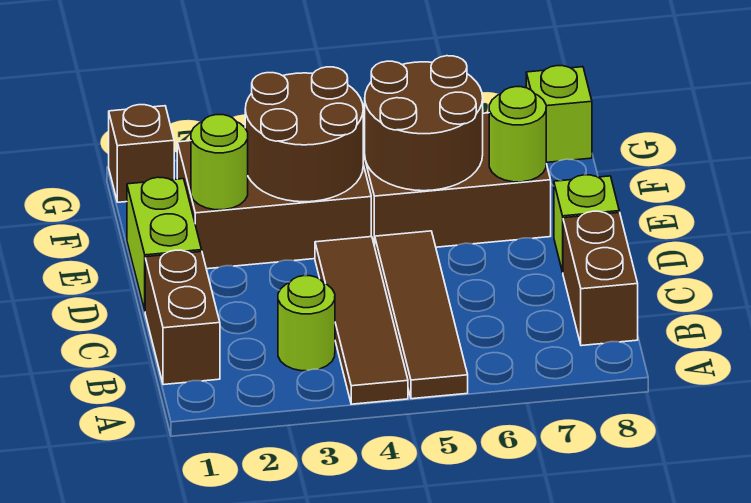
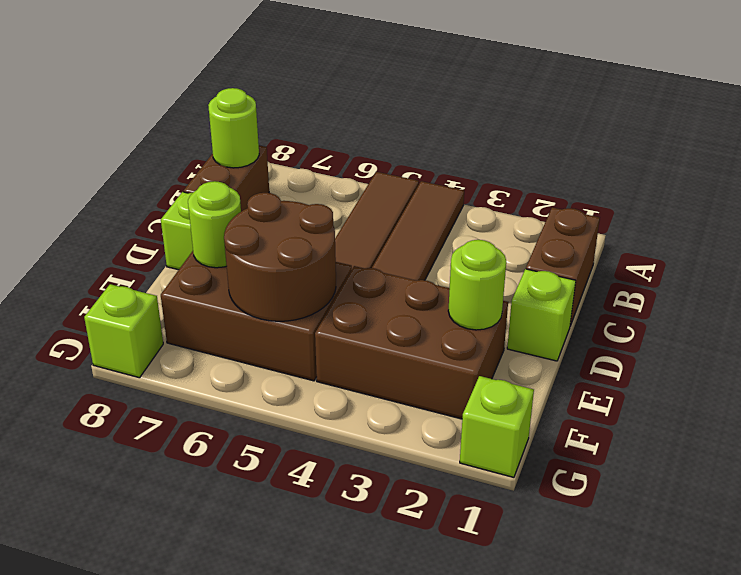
lime round brick B3 level 1 -> lime round brick B8 level 2
lime brick D1:E1 level 1 -> lime brick D1 level 1
brown round brick E3:F4 level 2 -> none
brown brick G1 level 1 -> lime brick G1 level 1

